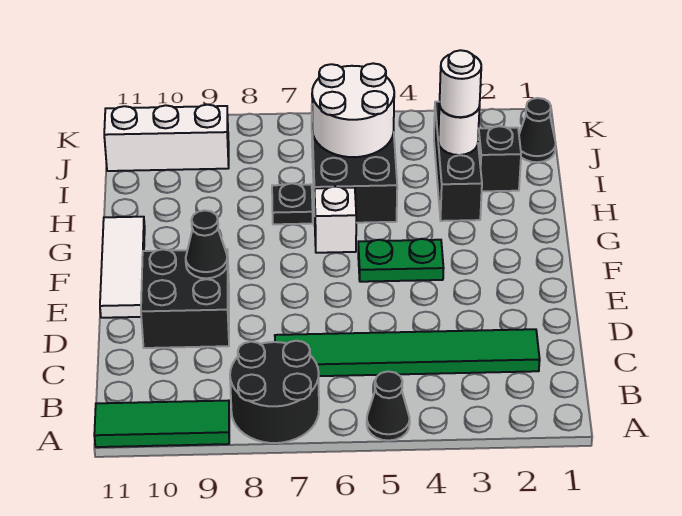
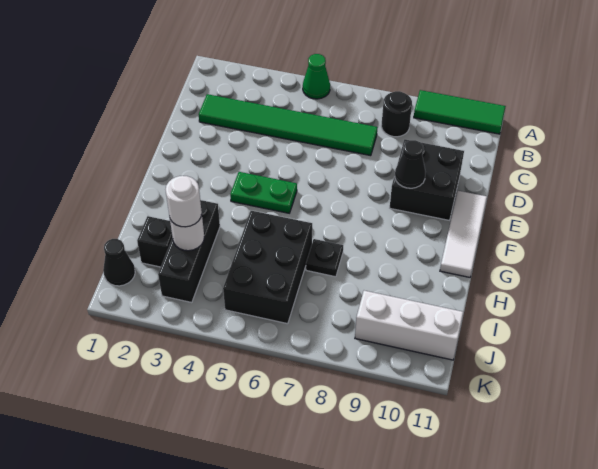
black cone A5 level 1 -> green cone A5 level 1
black round brick A7:B8 level 1 -> black round brick B8 level 1
white brick G6 level 1 -> none
white round brick I5:J6 level 2 -> none

